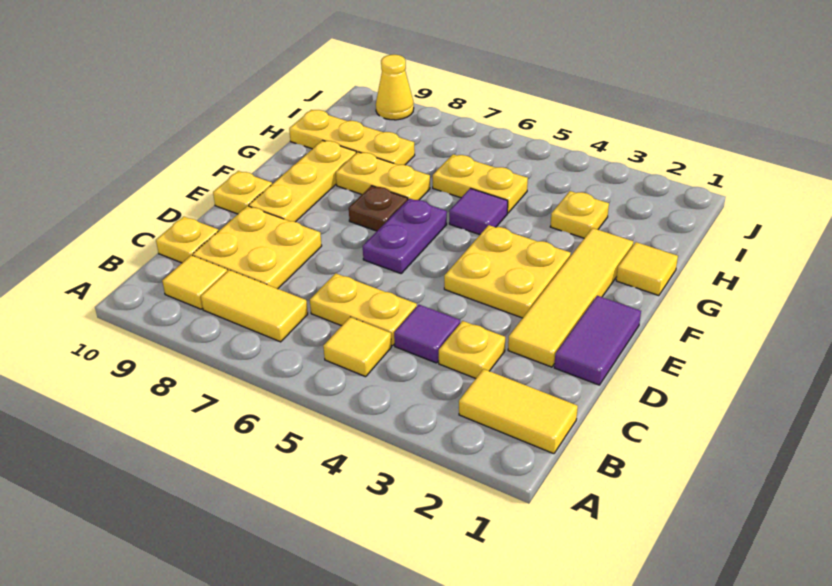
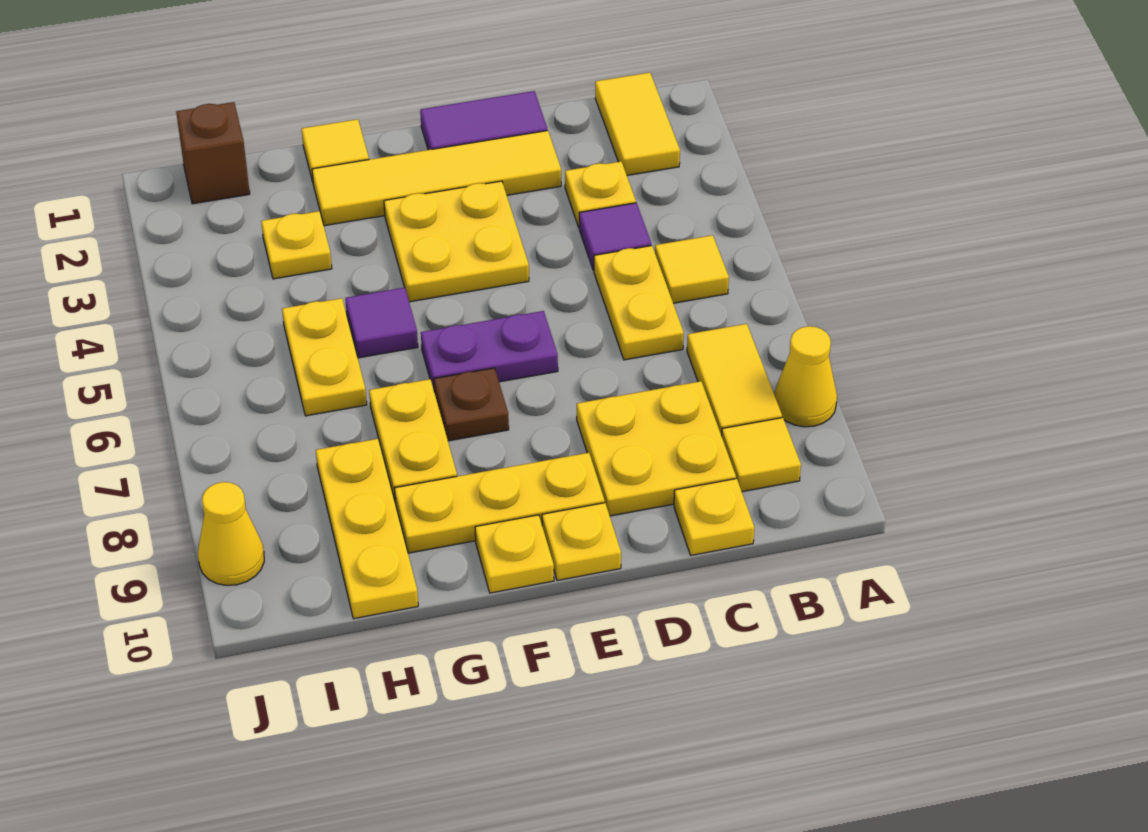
none -> yellow cone A8 level 1
none -> yellow plate F10 level 1
none -> brown brick I1 level 1

